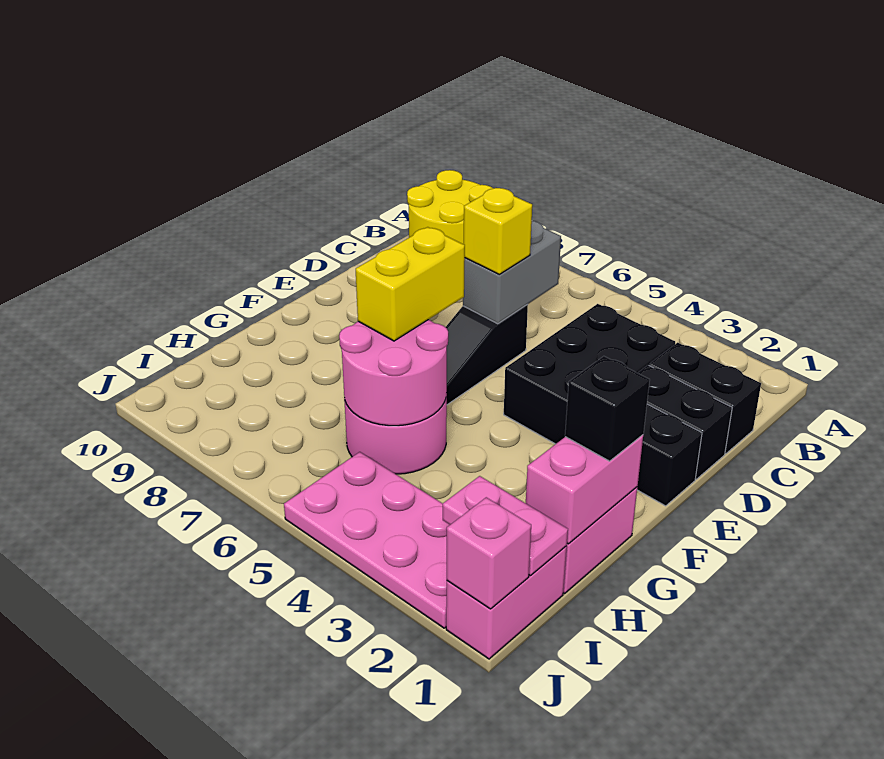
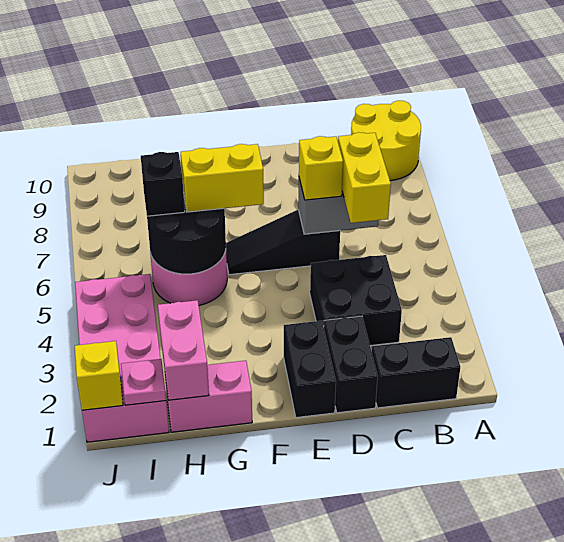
black brick C1:C2 level 1 -> black brick B1:C1 level 1
black brick C3:E4 level 1 -> black brick C3:D4 level 1
none -> yellow brick C5:C6 level 3
pink brick G1:H1 level 2 -> pink brick H1:H2 level 2
black brick G1 level 3 -> black brick H6 level 3
pink round brick G5:H6 level 2 -> black round brick G5:H6 level 2
pink plate I1:I2 level 2 -> pink plate I1 level 2
pink brick J1 level 2 -> yellow brick J1 level 2

